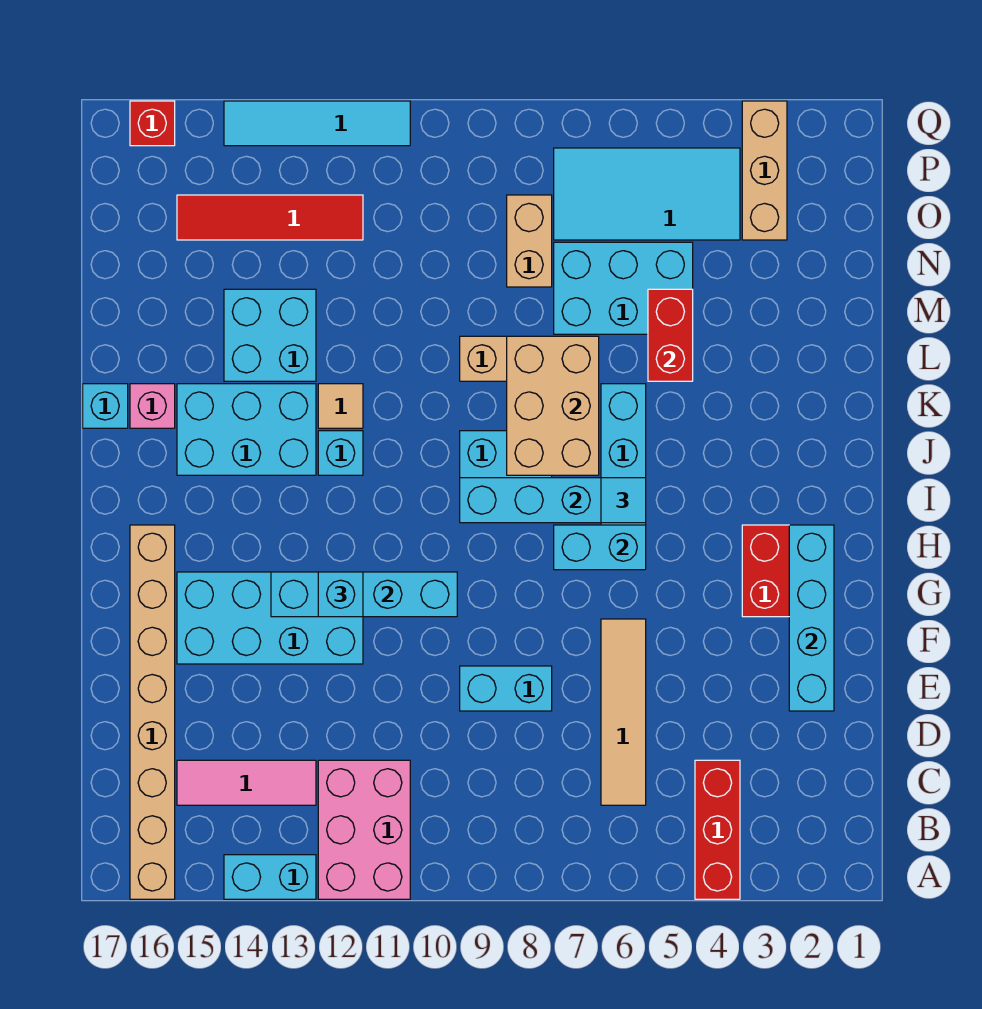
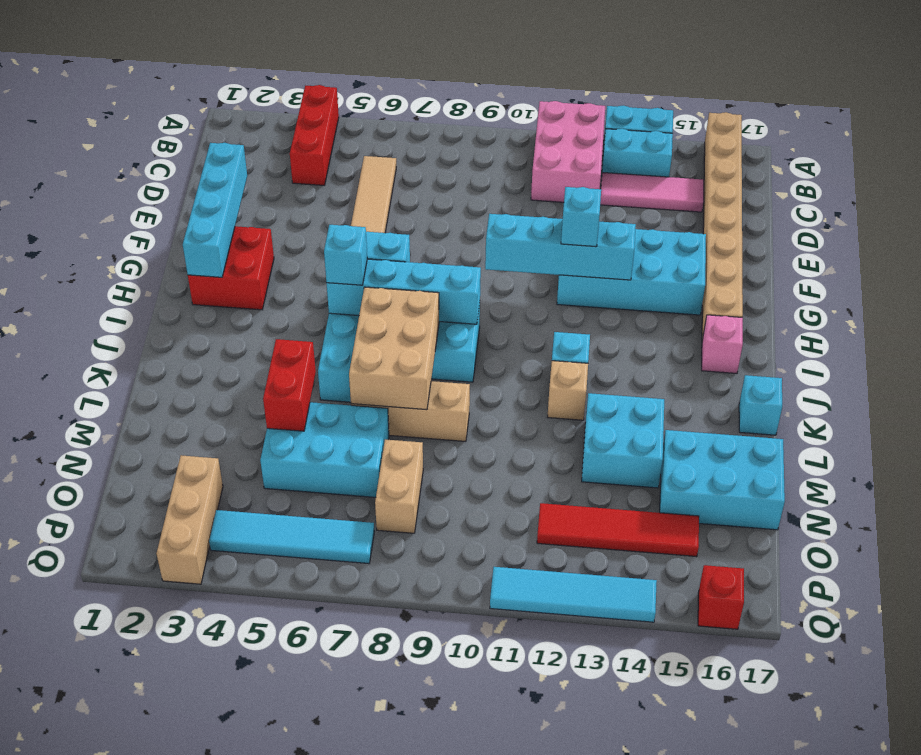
cyan brick E8:E9 level 1 -> cyan brick B13:B14 level 1
cyan tile I6 level 3 -> cyan brick I6 level 3
cyan brick J13:K15 level 1 -> cyan brick M15:N17 level 1
tan tile K12 level 1 -> tan brick K12 level 1
pink brick K16 level 1 -> pink brick I16 level 1
cyan tile O4:P7 level 1 -> cyan tile P4:P7 level 1

